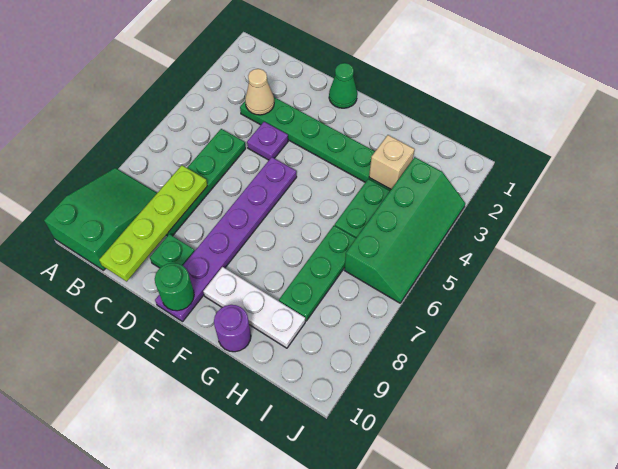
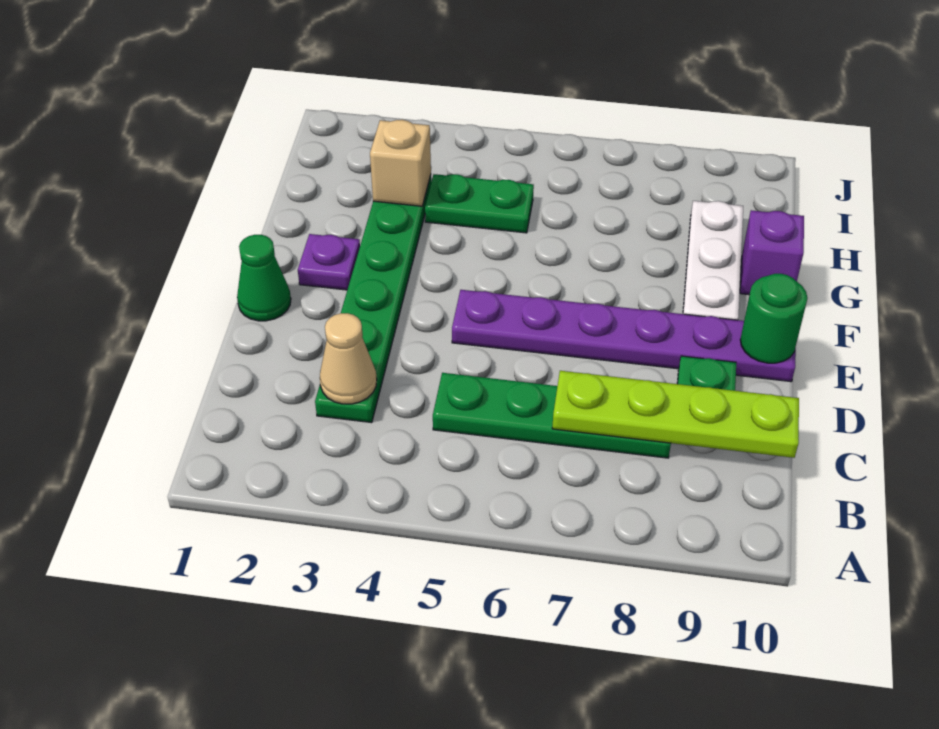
green slope A8:B10 level 1 top 10 -> none
purple plate D4 level 1 -> purple plate F2 level 1
purple round brick G10 level 1 -> purple brick G10 level 1
green plate H6:H8 level 1 -> none
green slope I3:J6 level 1 top I -> none

